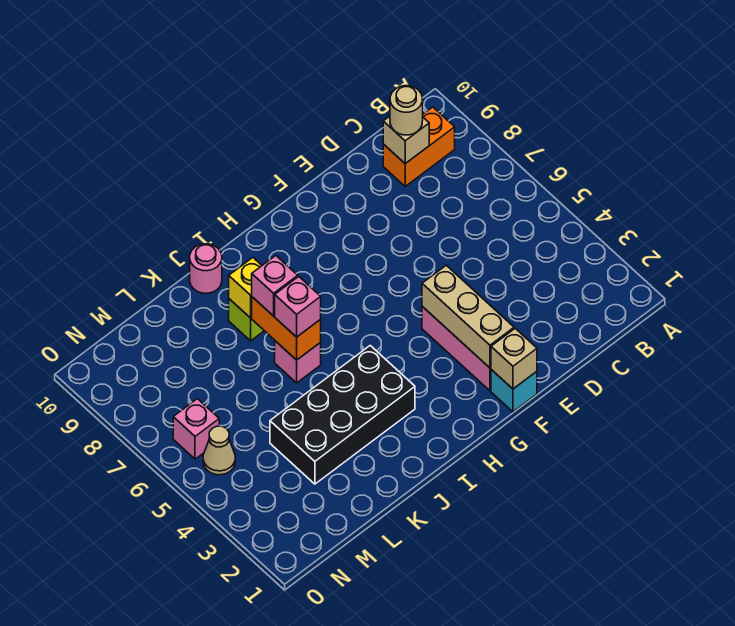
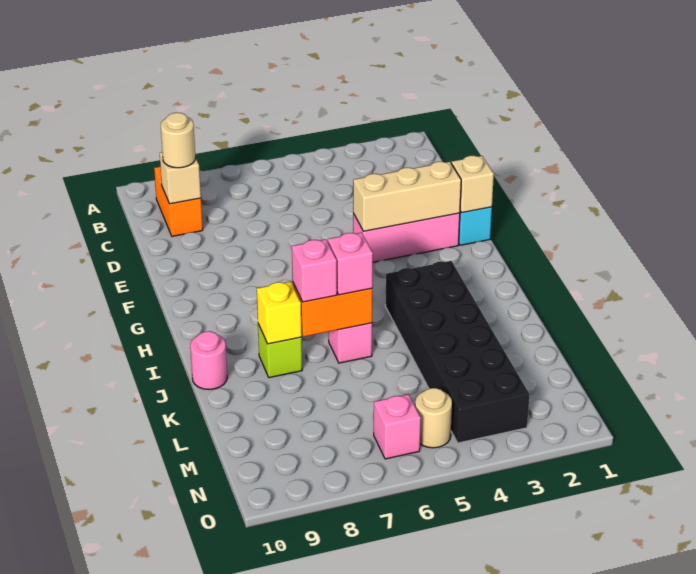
black brick I3:L4 level 1 -> black brick I3:N4 level 1
tan cone N5 level 1 -> tan round brick N5 level 1

